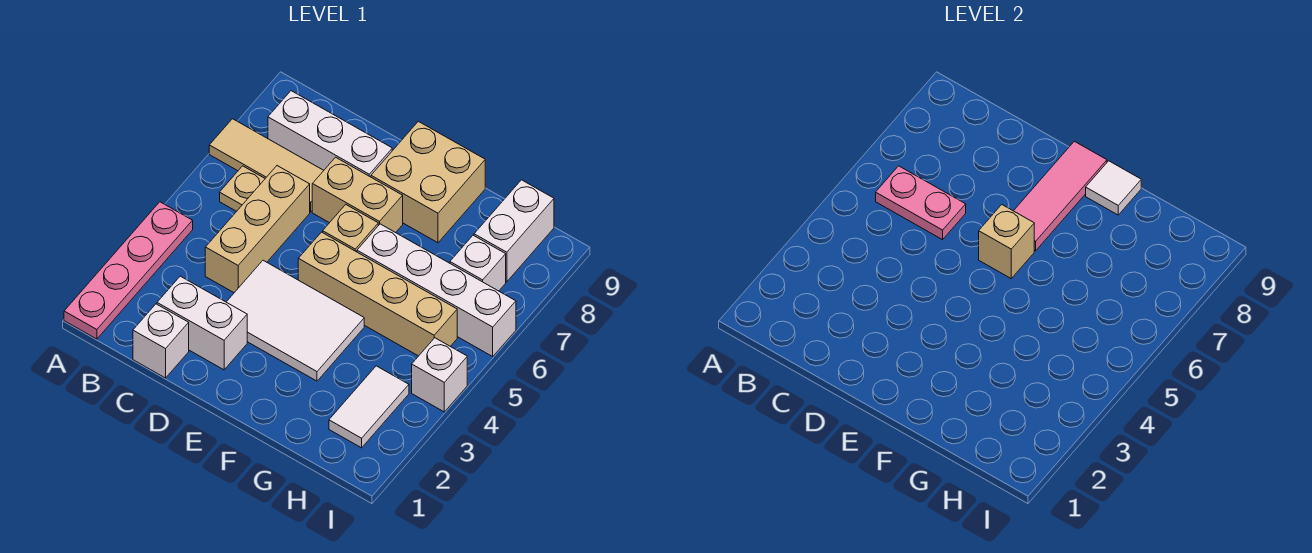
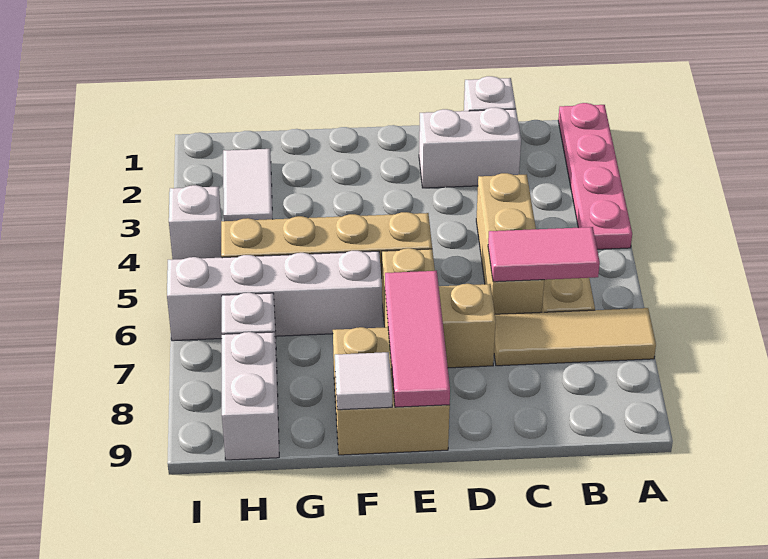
pink plate B6:C6 level 2 -> pink tile B6:C6 level 2
white brick B8:D8 level 1 -> none
white tile D3:F4 level 1 -> none
tan brick E6 level 2 -> none

